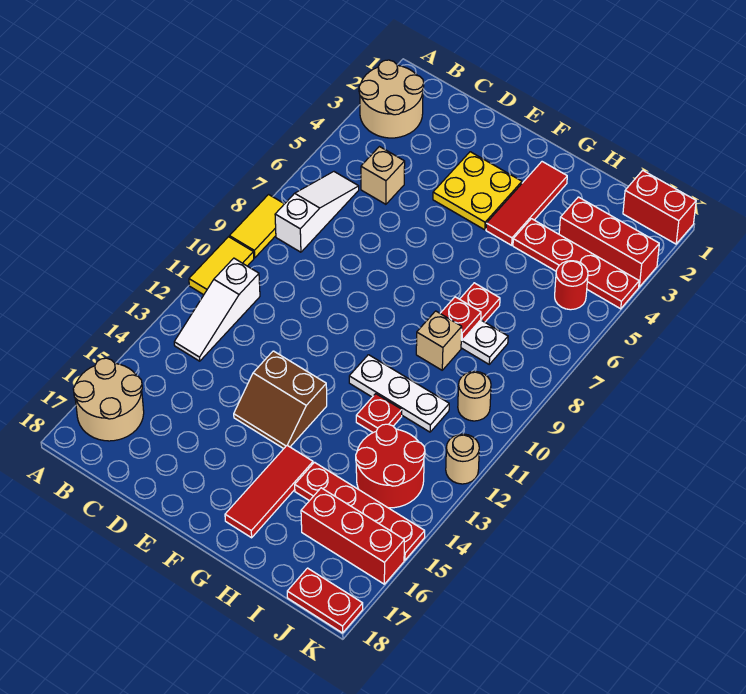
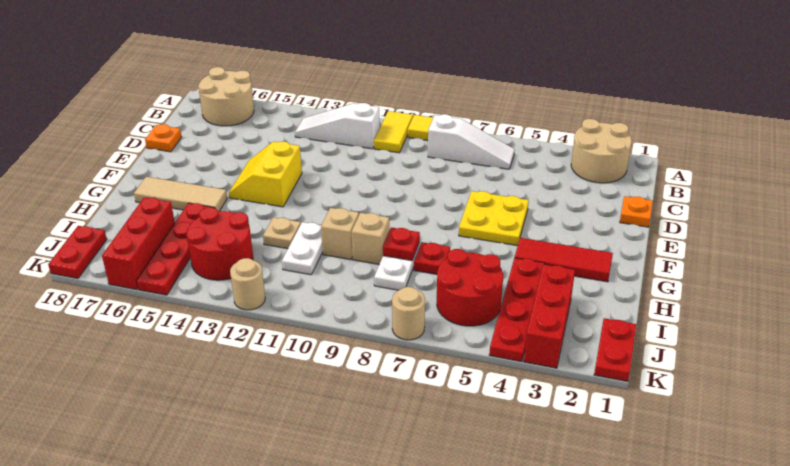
yellow tile A10:A11 level 1 -> yellow tile A10:B10 level 1
tan brick C5 level 1 -> tan brick H10 level 1
none -> orange plate D1 level 1
none -> orange plate D18 level 1
yellow plate E3:F4 level 1 -> yellow plate E5:F6 level 1
brown slope E13:F14 level 1 top 13 -> yellow slope E13:F14 level 1 top 13
white plate G11:I11 level 1 -> white plate H11:I11 level 1
red tile G15:G17 level 1 -> tan tile G15:G17 level 1
red plate H12 level 1 -> tan plate H12 level 1
red brick J1:K1 level 1 -> red plate J1:K1 level 1
red round brick J5 level 1 -> red round brick I5:J6 level 1
tan round brick J10 level 1 -> tan round brick K7 level 1

